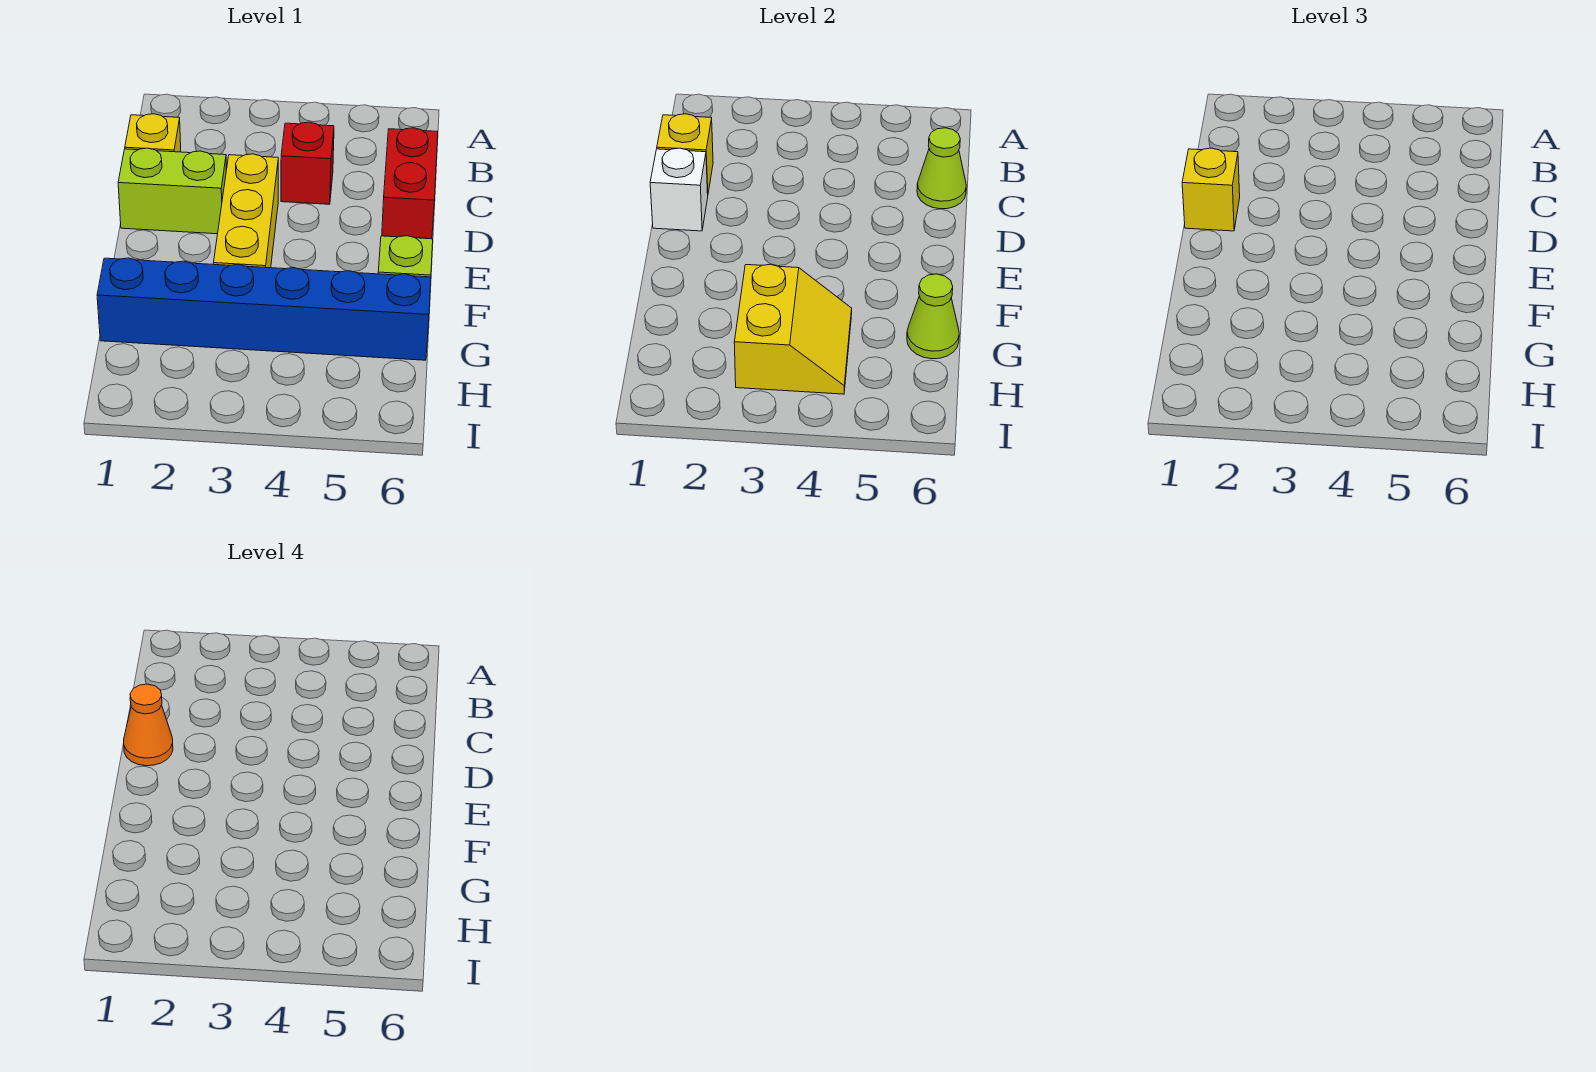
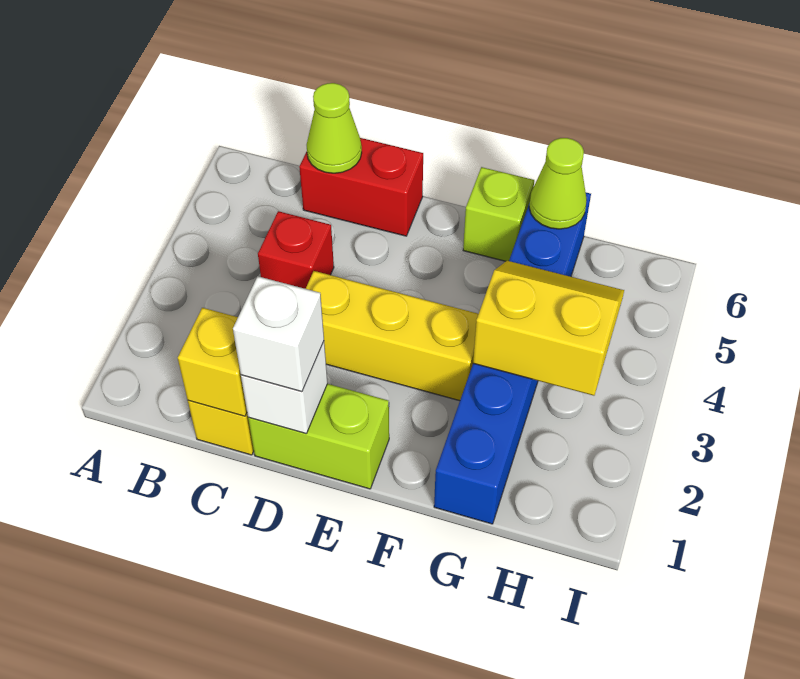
lime brick D1:D2 level 1 -> lime brick D1:E1 level 1
yellow brick D1 level 3 -> white brick D1 level 3
orange cone D1 level 4 -> none

